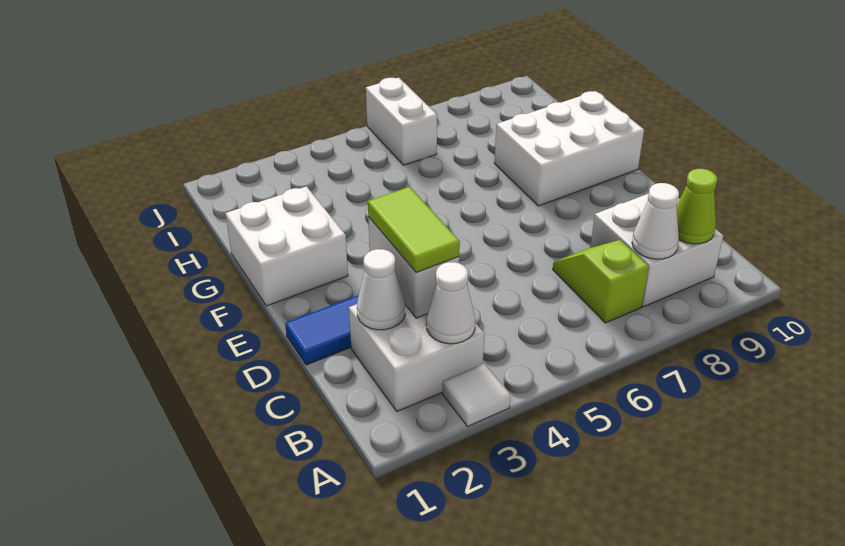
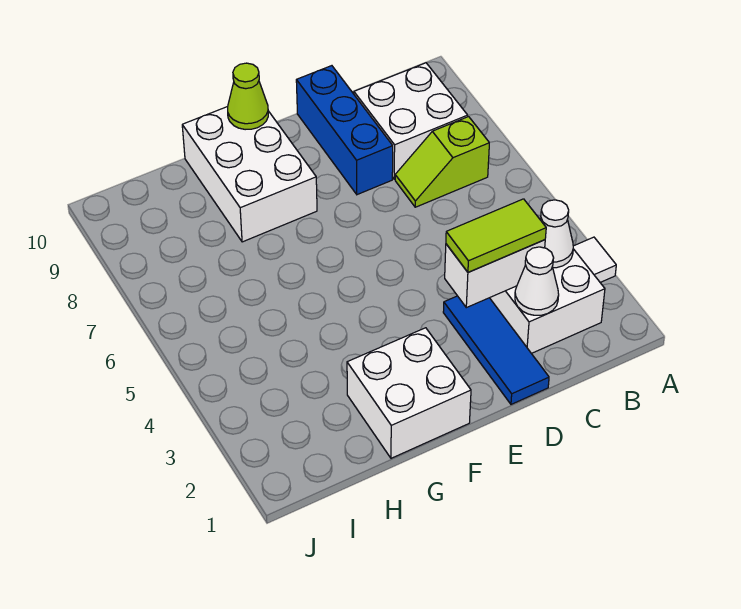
white cone B8 level 2 -> none
lime cone B9 level 2 -> lime cone F10 level 2
none -> blue brick D8:D10 level 1
white brick I6:J6 level 1 -> none

